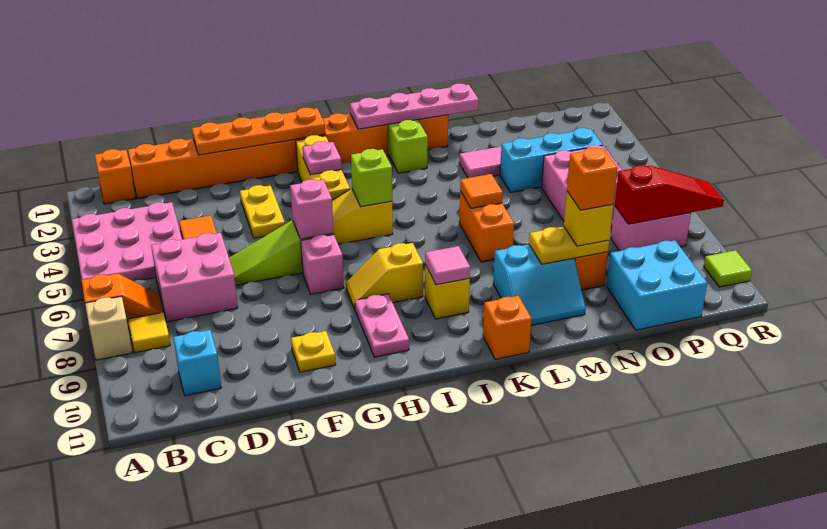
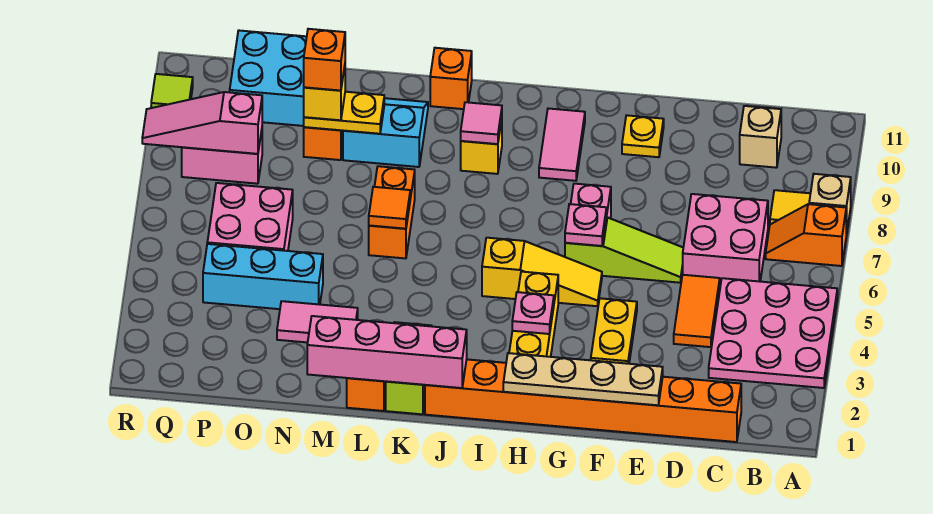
orange brick B1 level 1 -> none
cyan brick C10 level 1 -> tan brick C10 level 1
orange plate E1:H1 level 2 -> tan plate E1:H1 level 2
pink brick G6 level 2 -> pink plate G6 level 2
yellow slope H8:I8 level 1 top I -> none
pink plate H9:H10 level 1 -> pink tile H9:H10 level 1
lime brick I5 level 2 -> none
pink plate J1:M1 level 2 -> pink brick J1:M1 level 2
red slope P8:R8 level 2 top P -> pink slope P8:R8 level 2 top P

